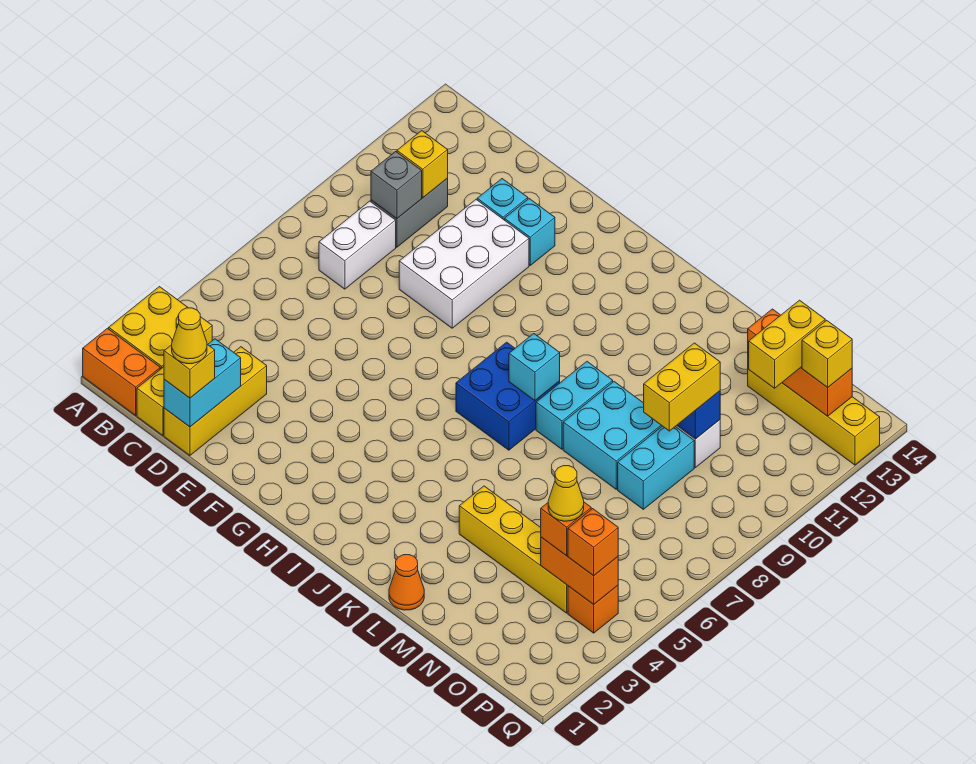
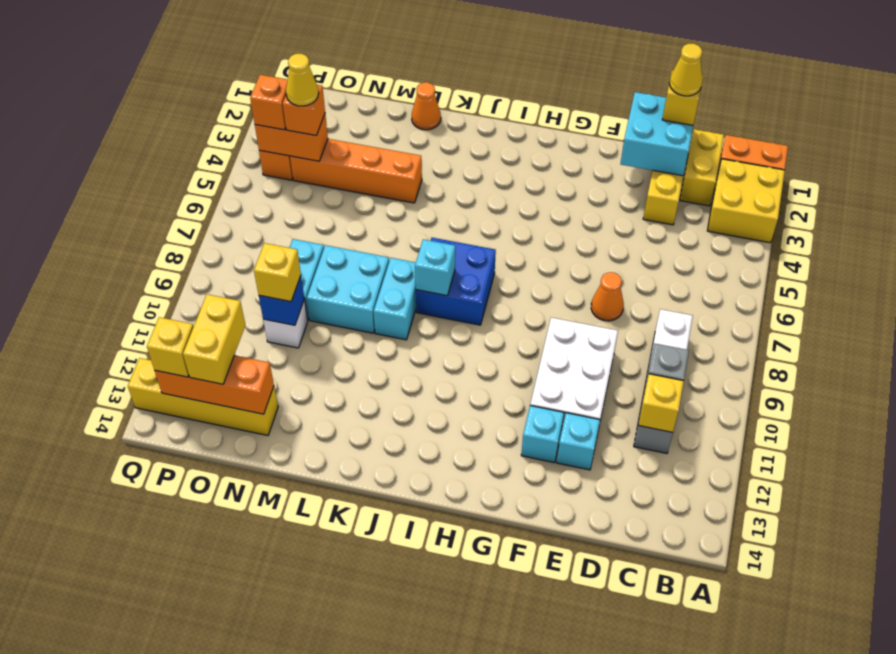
cyan brick D1:D2 level 2 -> cyan brick D1:E2 level 2
none -> orange cone E7 level 1
yellow brick L4:O4 level 1 -> orange brick L4:O4 level 1
yellow brick N9:N10 level 3 -> yellow brick N10 level 3

